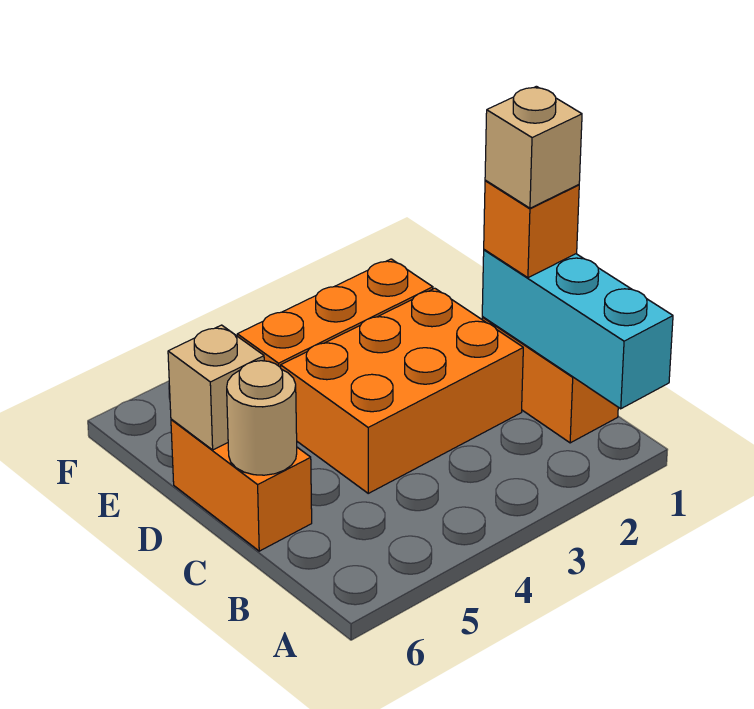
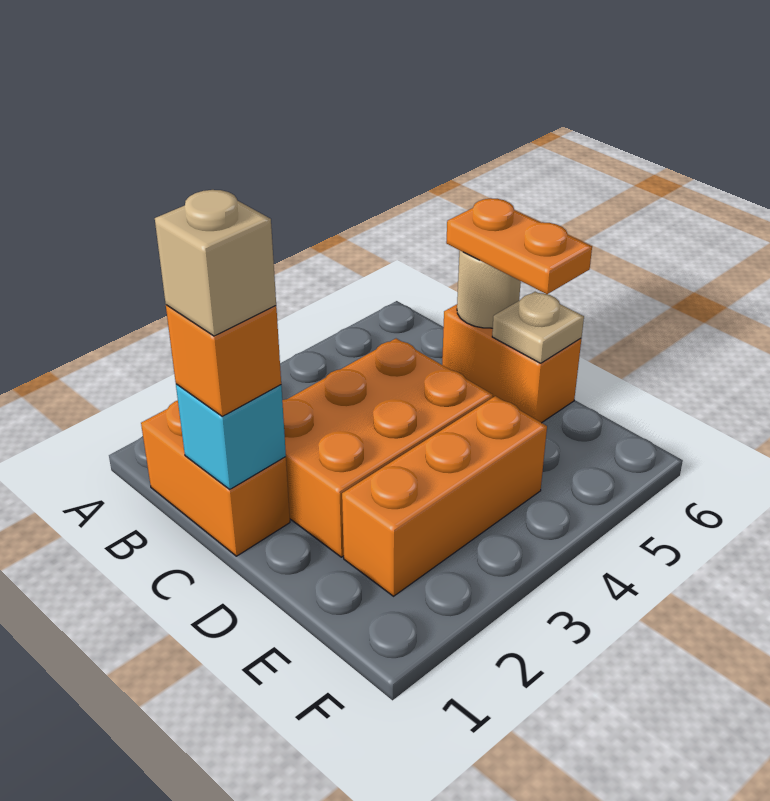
cyan brick A1:C1 level 2 -> cyan brick C1 level 2
none -> orange plate C6:D6 level 3
tan brick D6 level 2 -> tan plate D6 level 2

